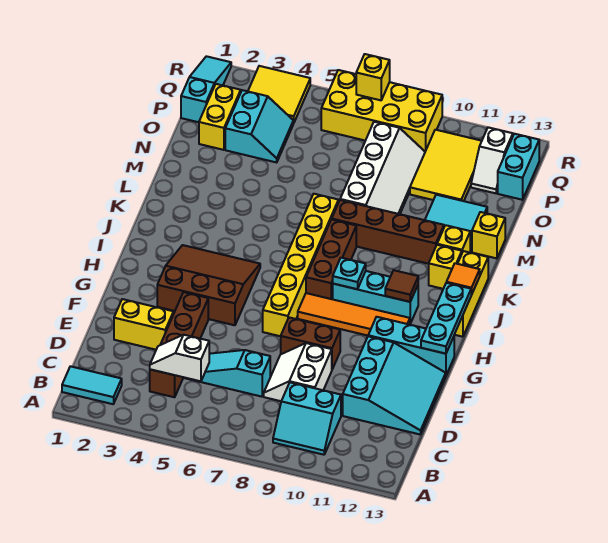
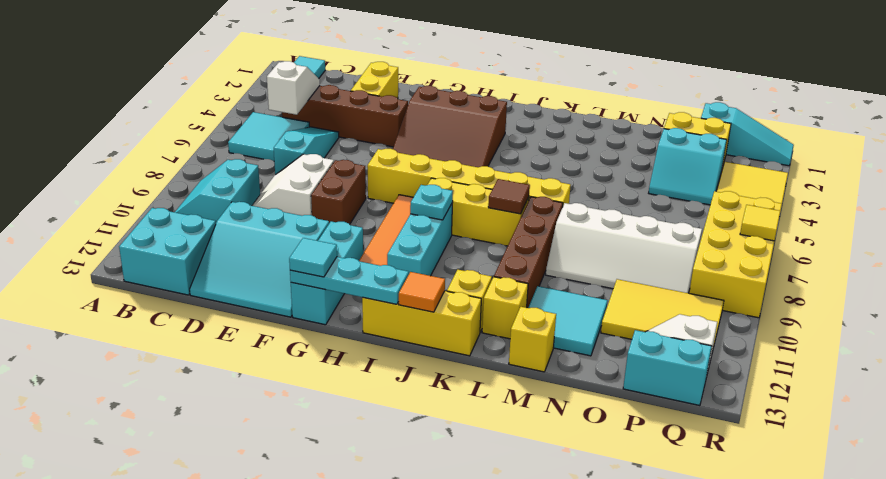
none -> cyan tile B5:C6 level 1
none -> cyan brick B12:C13 level 1
white slope D8:E9 level 1 top 9 -> white slope D8:E9 level 1 top E
brown slope G3:I5 level 1 top G -> brown slope G3:I5 level 1 top 3
none -> cyan tile G13 level 3
brown brick I8:K8 level 1 -> yellow brick I8:K8 level 1
brown tile I11 level 2 -> brown tile K8 level 2
yellow brick R7 level 2 -> yellow tile R7 level 2

